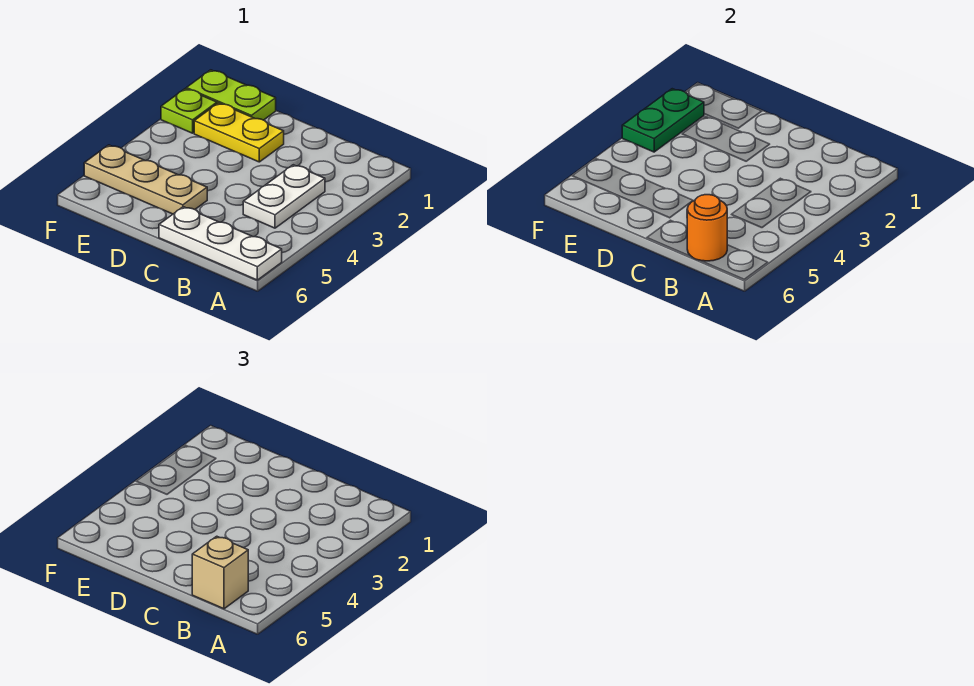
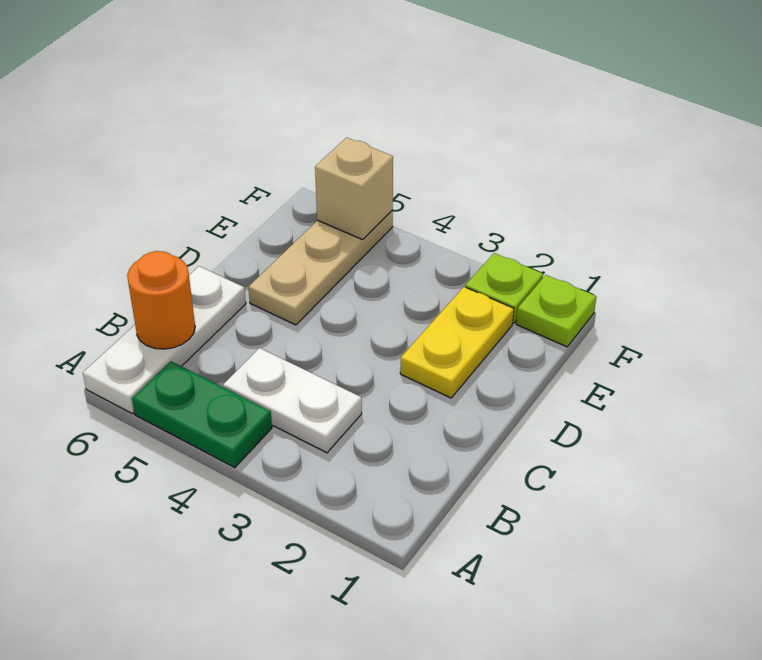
tan brick B6 level 3 -> tan brick F5 level 2
lime plate E1:F1 level 1 -> lime plate F1 level 1
green plate F2:F3 level 2 -> green plate A4:A5 level 1

